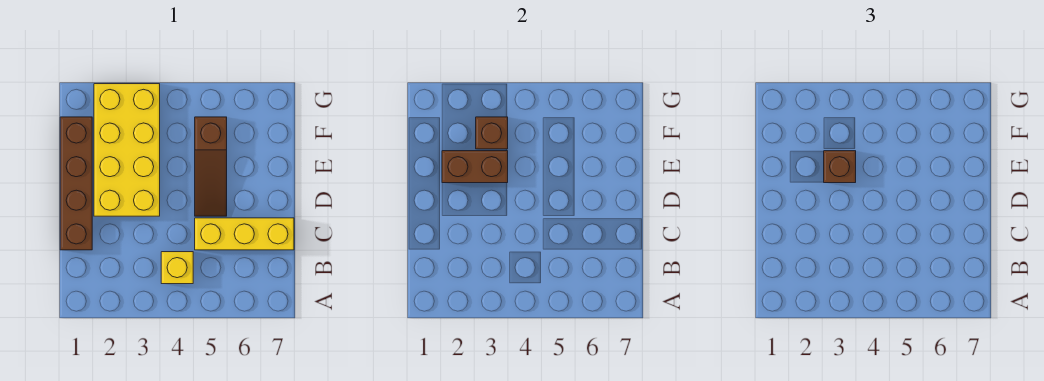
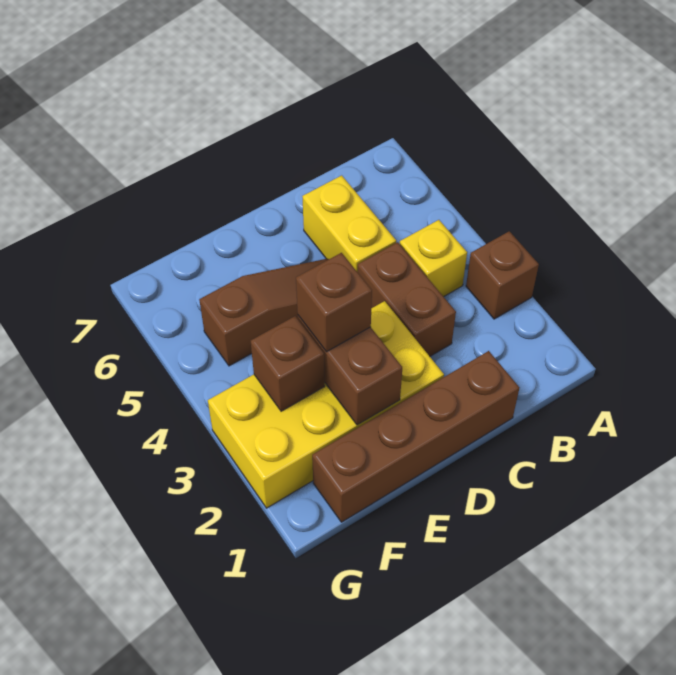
none -> brown brick A3 level 1
none -> brown brick C3:C4 level 1
yellow brick C5:C7 level 1 -> yellow brick C5:C6 level 1

